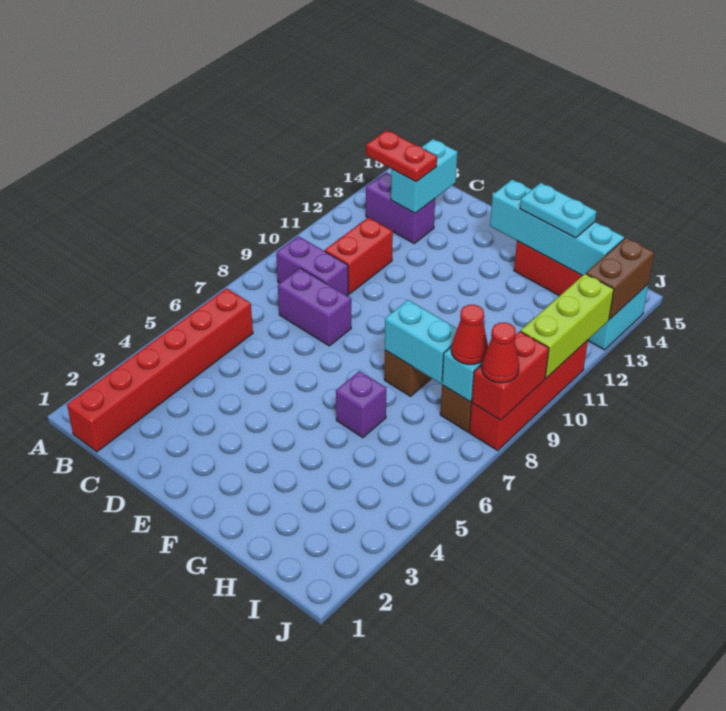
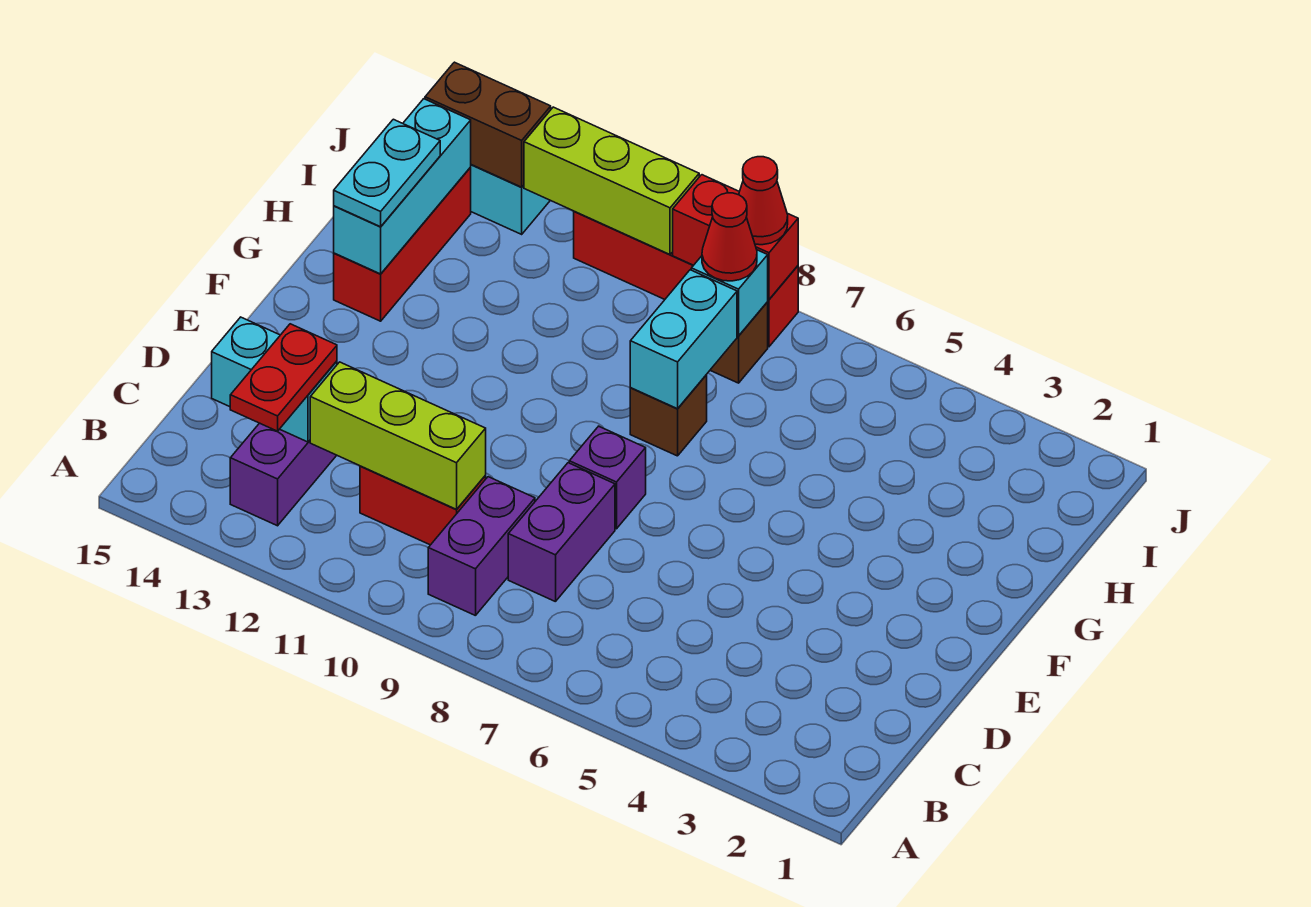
red brick B1:B6 level 1 -> none
none -> lime brick C10:C12 level 2
cyan brick F14:I14 level 2 -> cyan brick G14:I14 level 2
purple brick G6 level 1 -> purple brick E8 level 1

